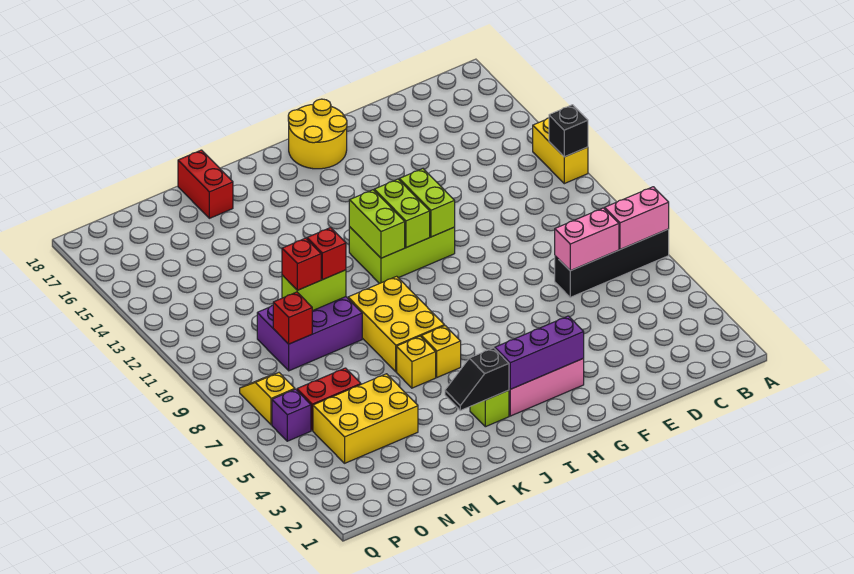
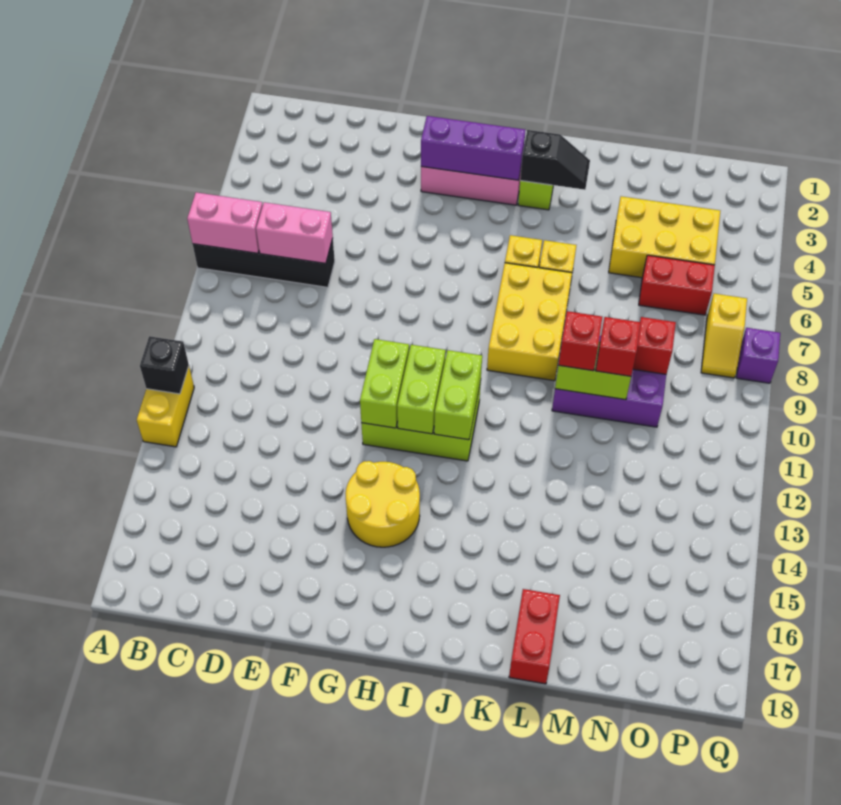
yellow round brick G17:H18 level 1 -> yellow round brick G14:H15 level 1
purple brick P6 level 1 -> purple brick Q8 level 1

